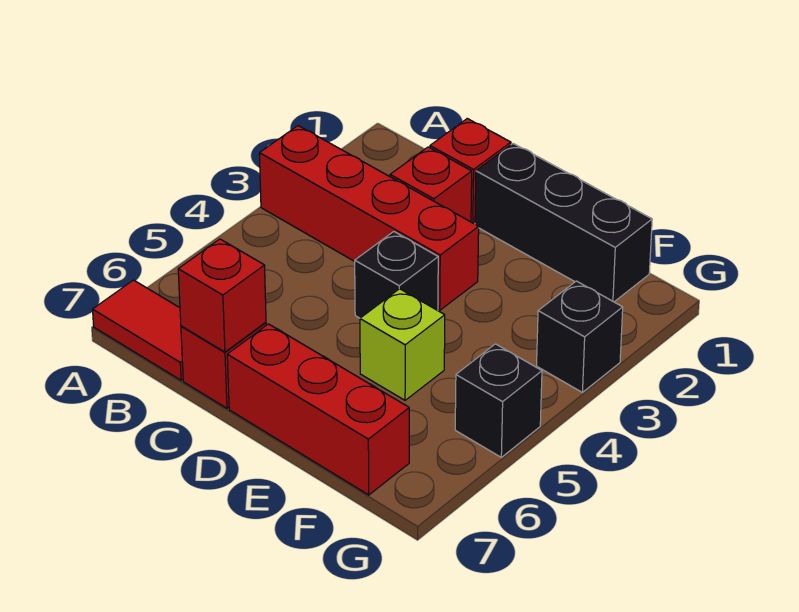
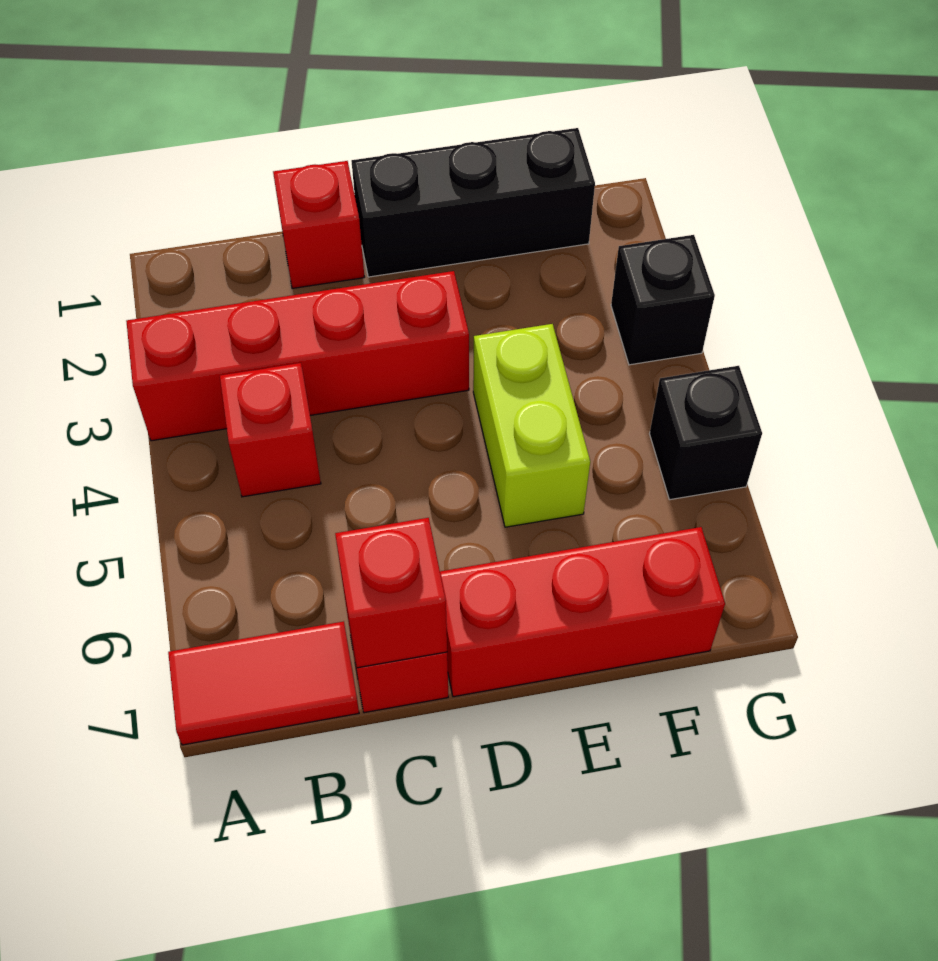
red brick C2 level 1 -> red brick B4 level 1
black brick D4 level 1 -> none
lime brick E5 level 1 -> lime brick E4:E5 level 1

